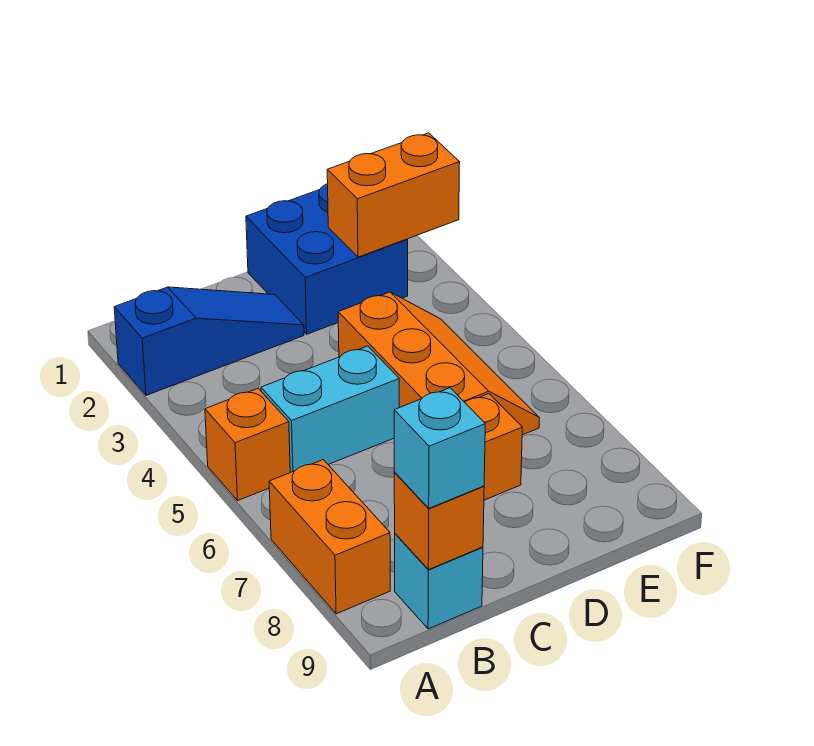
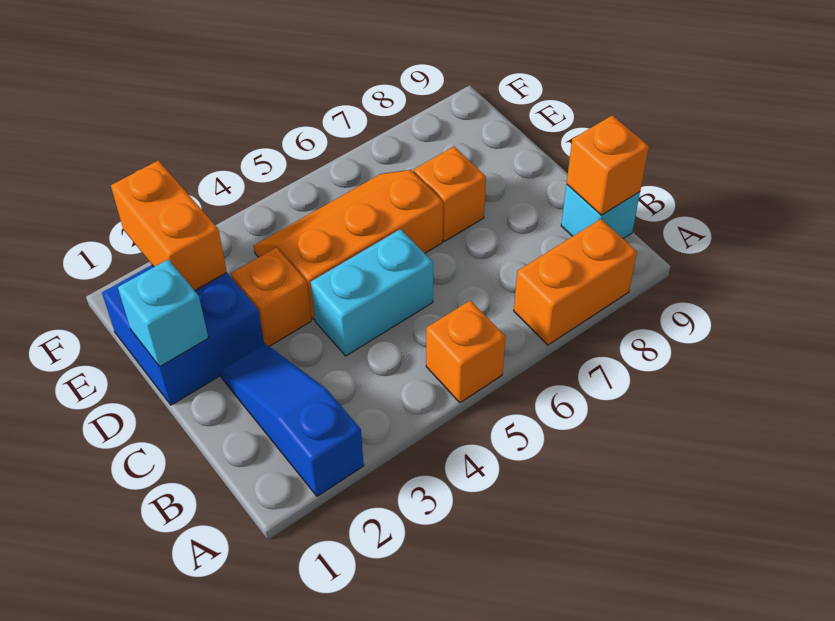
cyan brick B5:C5 level 1 -> cyan brick C4:C5 level 1
cyan brick B9 level 3 -> cyan brick D1 level 2
none -> orange brick D3 level 1

